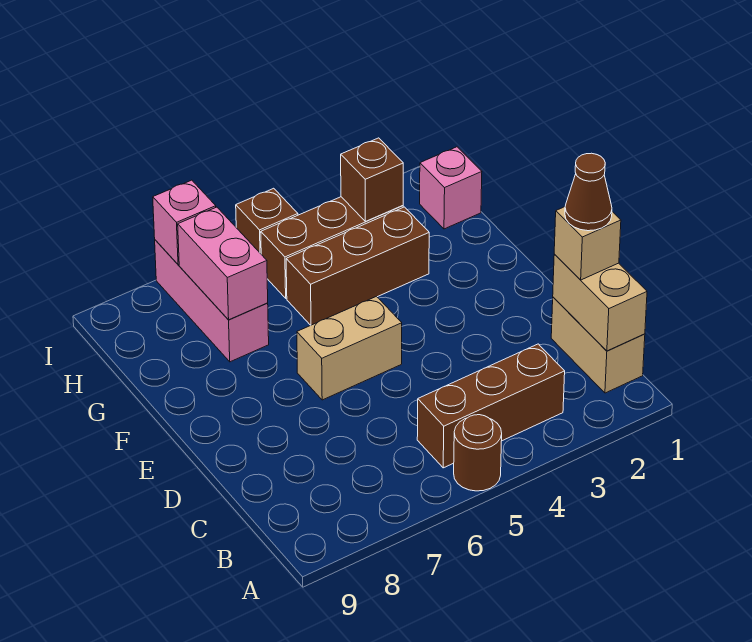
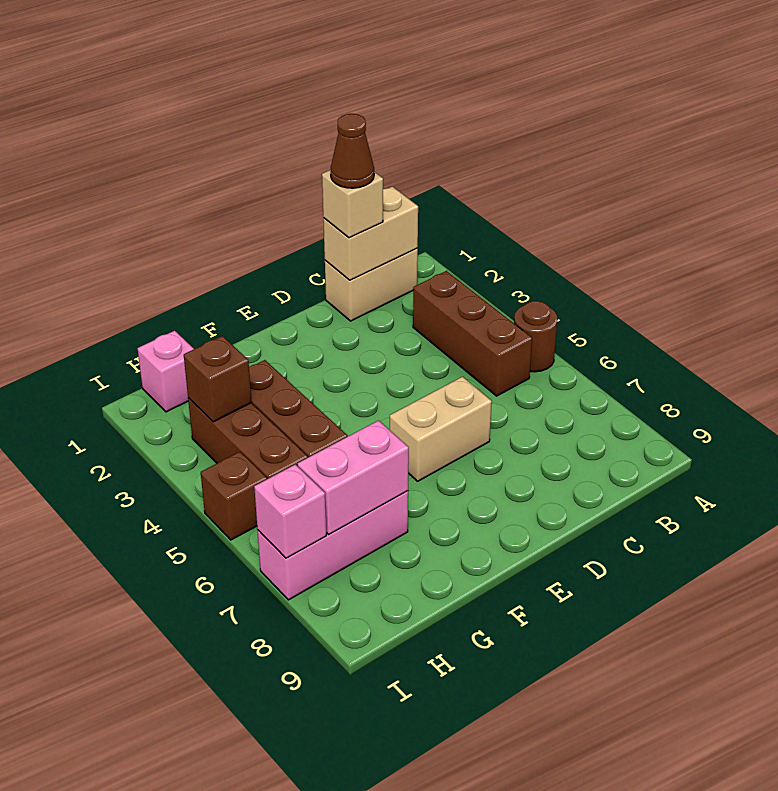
tan brick E5:E6 level 1 -> tan brick D6:E6 level 1

